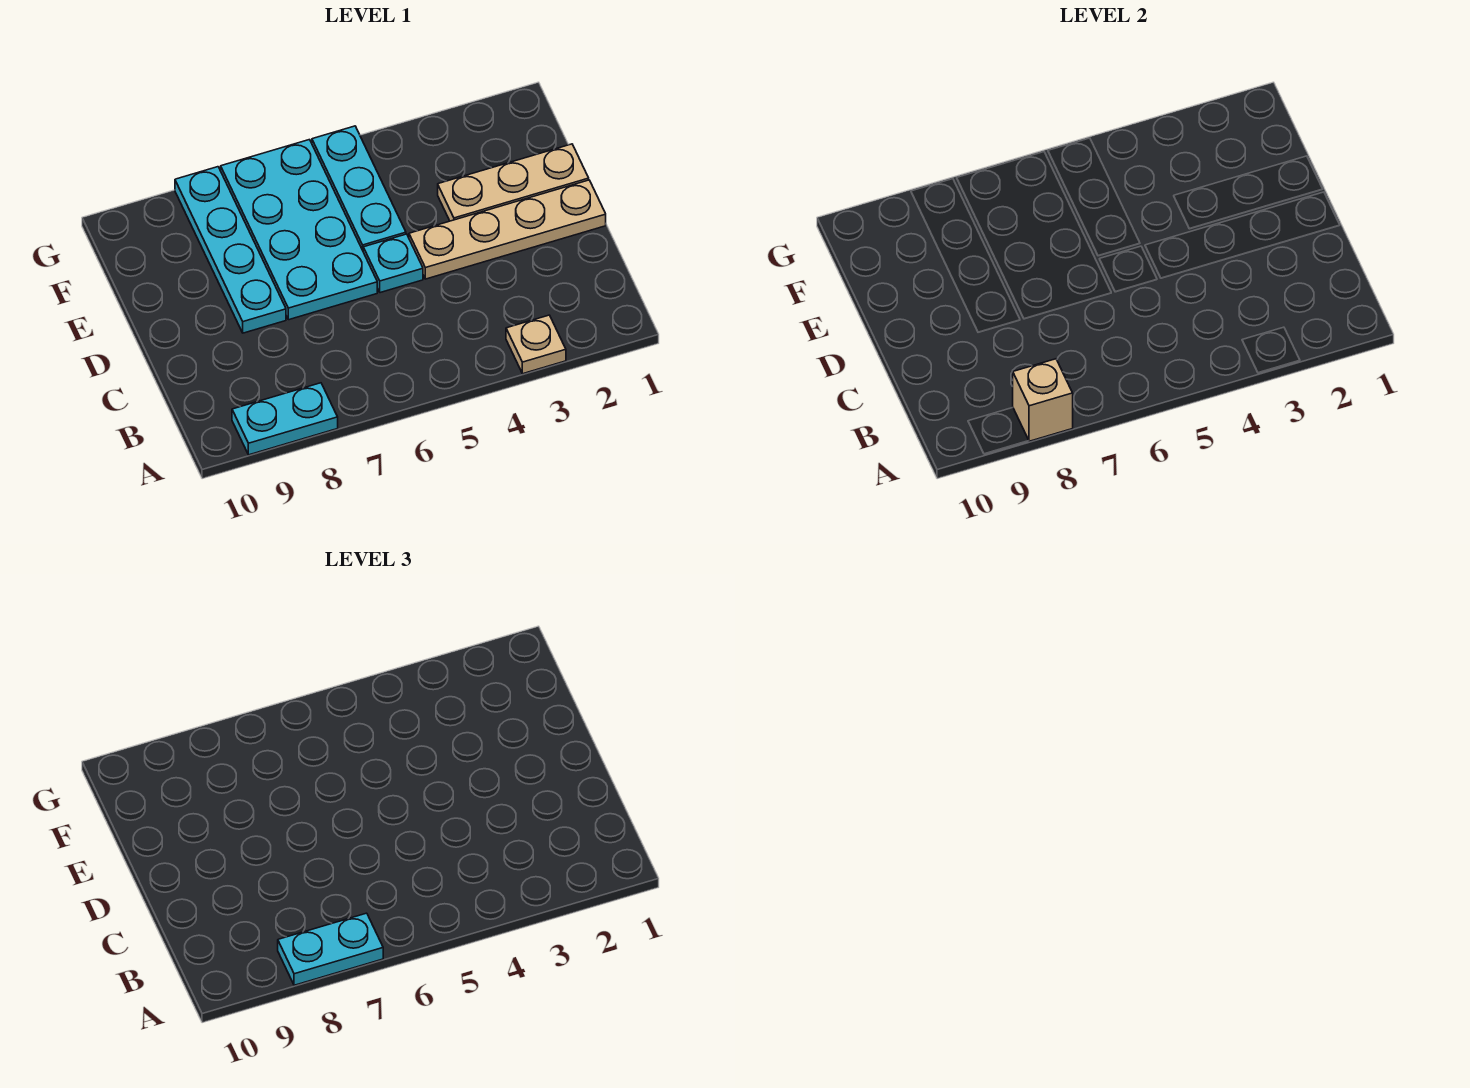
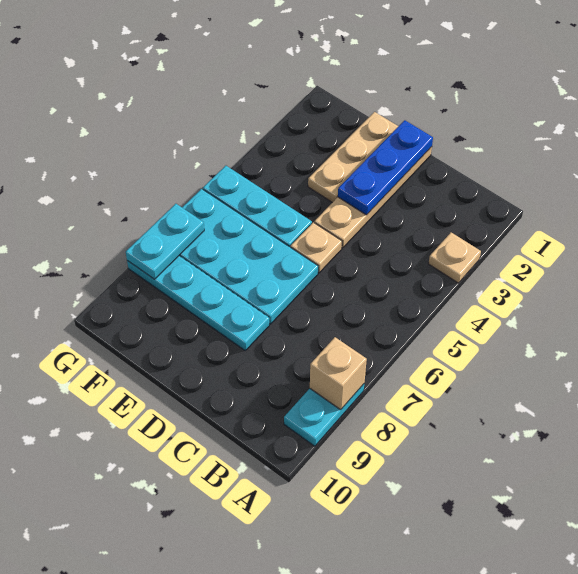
cyan plate A7:A8 level 3 -> cyan plate G7:G8 level 2
none -> blue plate D1:D3 level 2
cyan plate D5 level 1 -> tan plate D5 level 1

